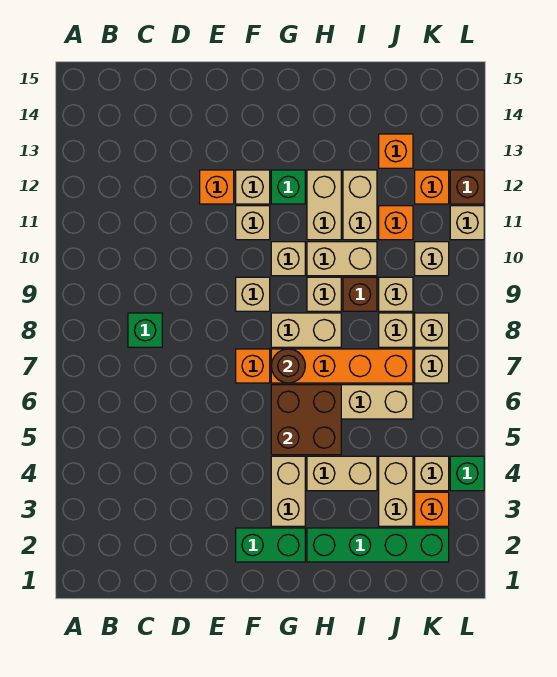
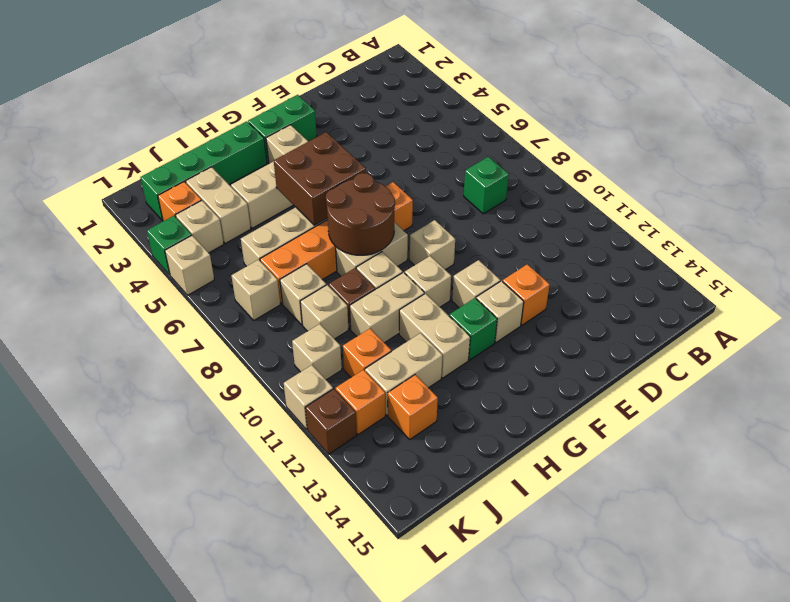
brown round brick G7 level 2 -> brown round brick G7:H8 level 2
tan brick I11:I12 level 1 -> tan brick I12:J12 level 1
tan brick K8 level 1 -> tan brick L5 level 1

